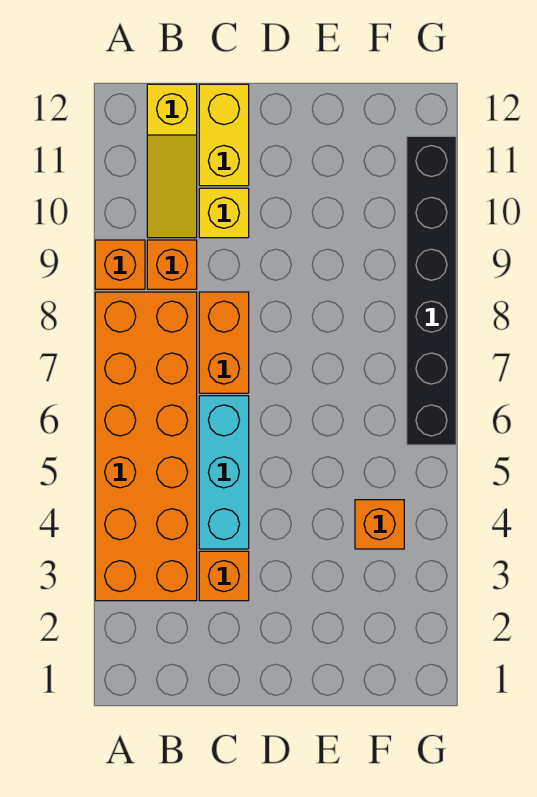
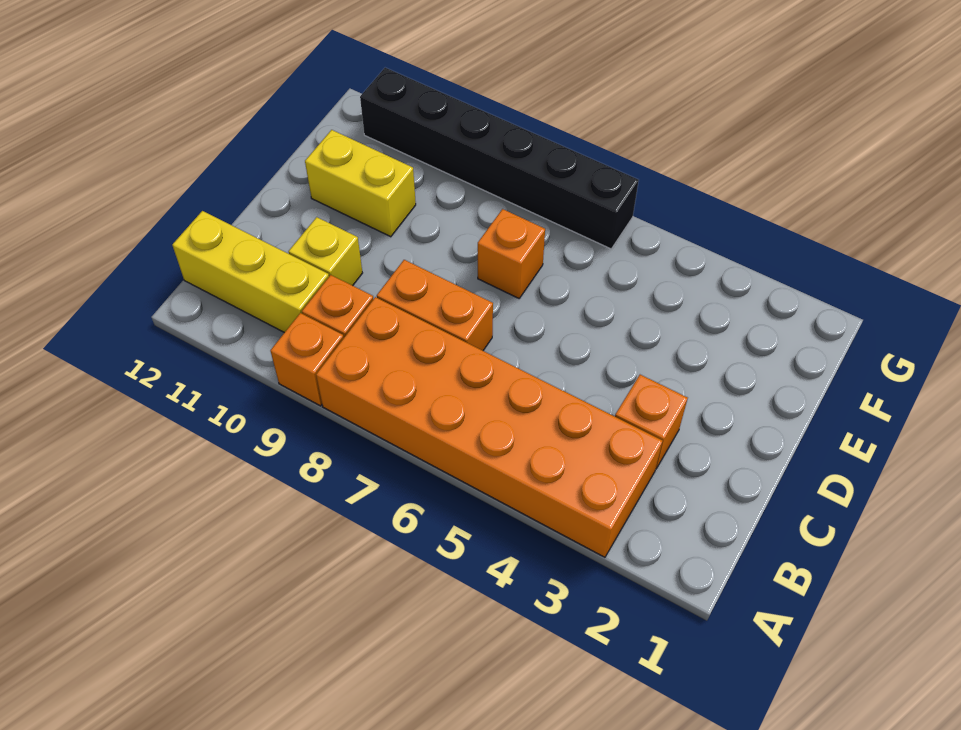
yellow slope B10:B12 level 1 top 12 -> yellow brick B10:B12 level 1
cyan brick C4:C6 level 1 -> none
yellow brick C11:C12 level 1 -> yellow brick E10:E11 level 1
orange brick F4 level 1 -> orange brick E7 level 1

